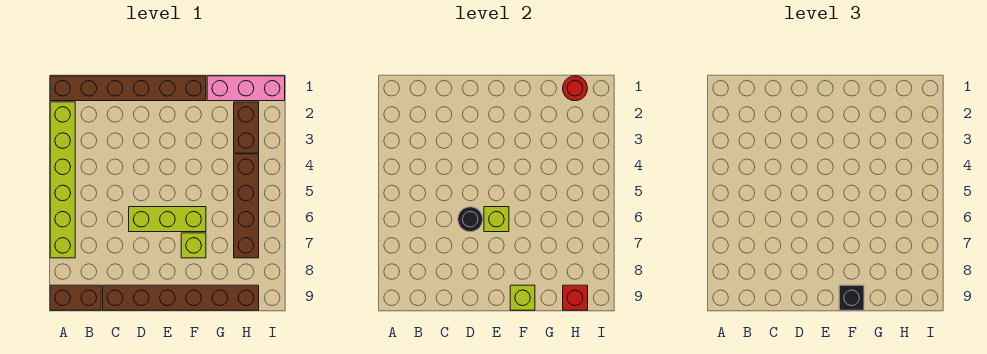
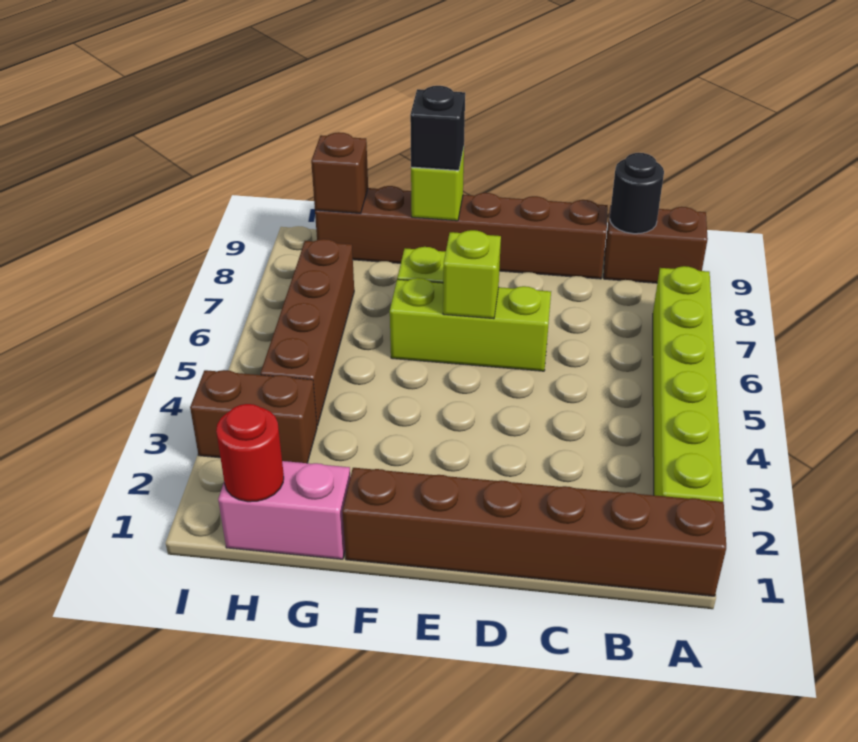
black round brick D6 level 2 -> black round brick B9 level 2
pink brick G1:I1 level 1 -> pink brick G1:H1 level 1
brown brick H2:H3 level 1 -> brown brick H3:I3 level 1
red brick H9 level 2 -> brown brick H9 level 2

